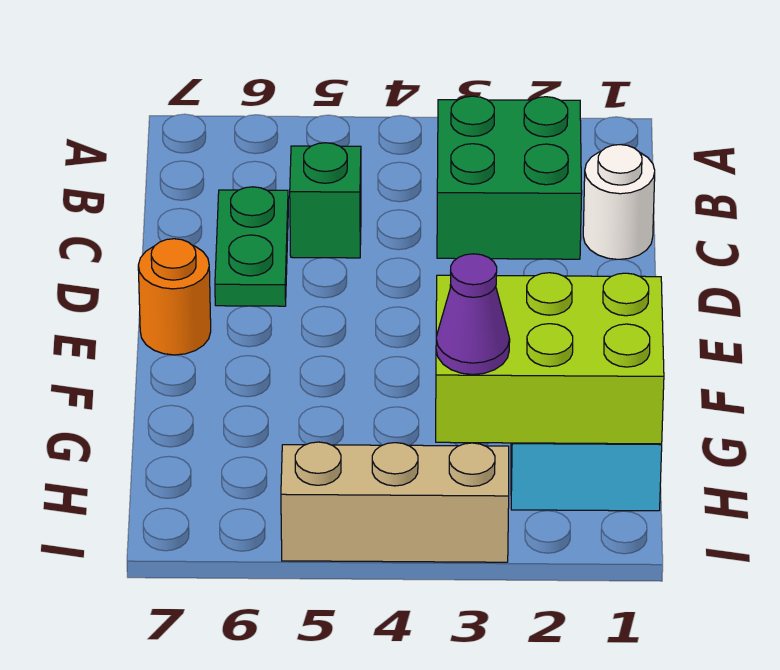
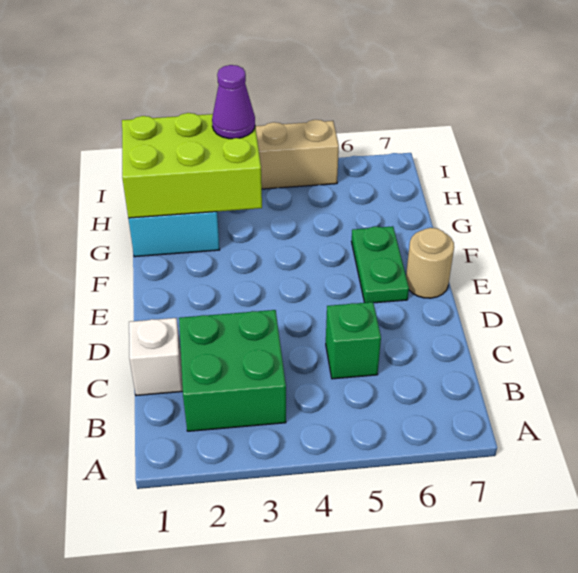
white round brick C1 level 1 -> white brick C1 level 1
green plate C6:D6 level 1 -> green plate E6:F6 level 1
orange round brick E7 level 1 -> tan round brick E7 level 1

